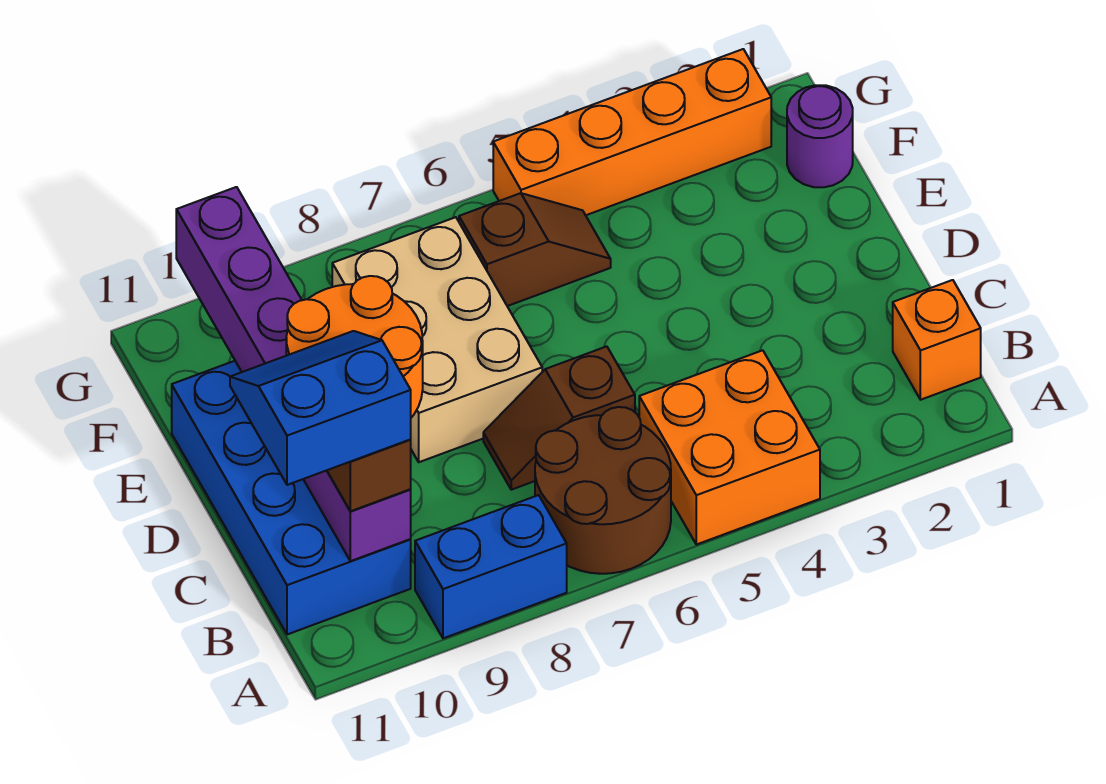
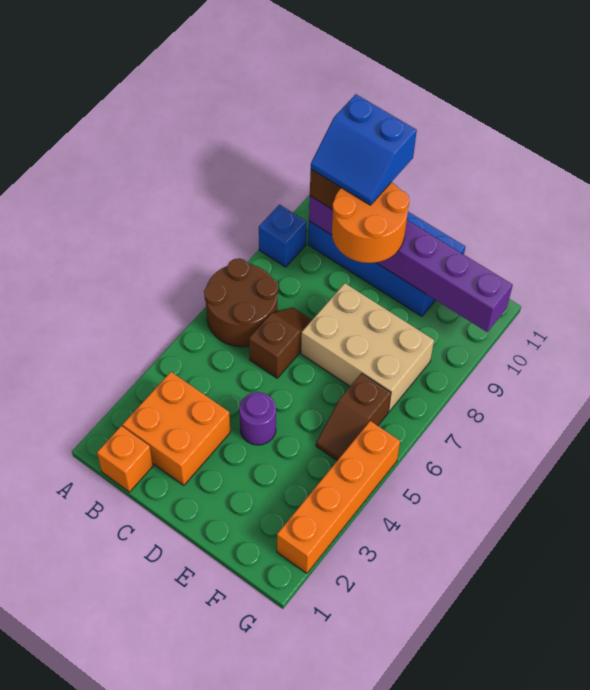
orange brick A4:B5 level 1 -> orange brick B2:C3 level 1
blue brick A8:A9 level 1 -> blue brick A9 level 1
blue slope B10:C11 level 4 top B -> blue slope B10:C11 level 4 top 11
purple round brick F1 level 1 -> purple round brick D4 level 1

